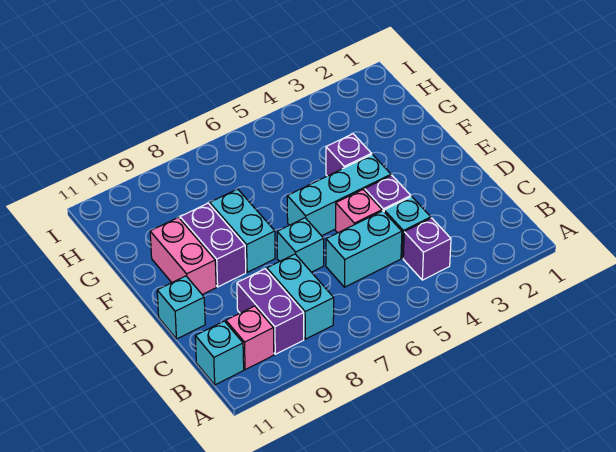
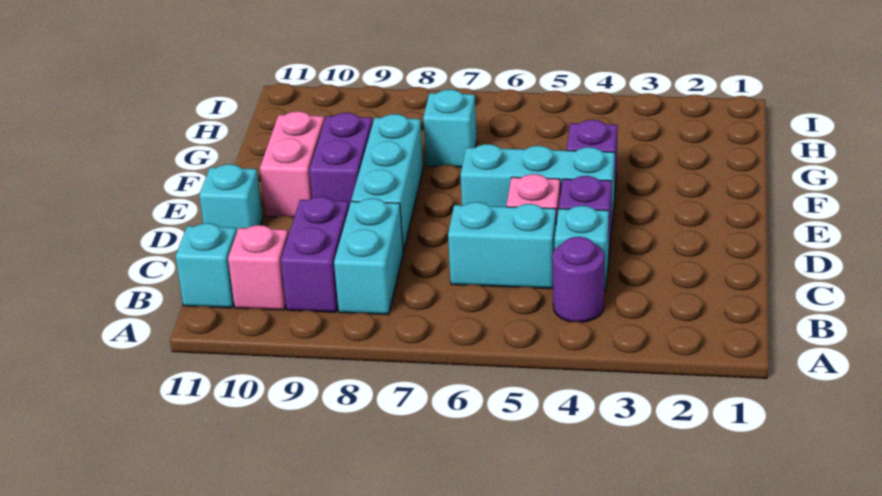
purple brick B4 level 1 -> purple round brick B4 level 1
cyan brick D7 level 1 -> cyan brick G7 level 1
cyan brick E8:F8 level 1 -> cyan brick D8:F8 level 1

